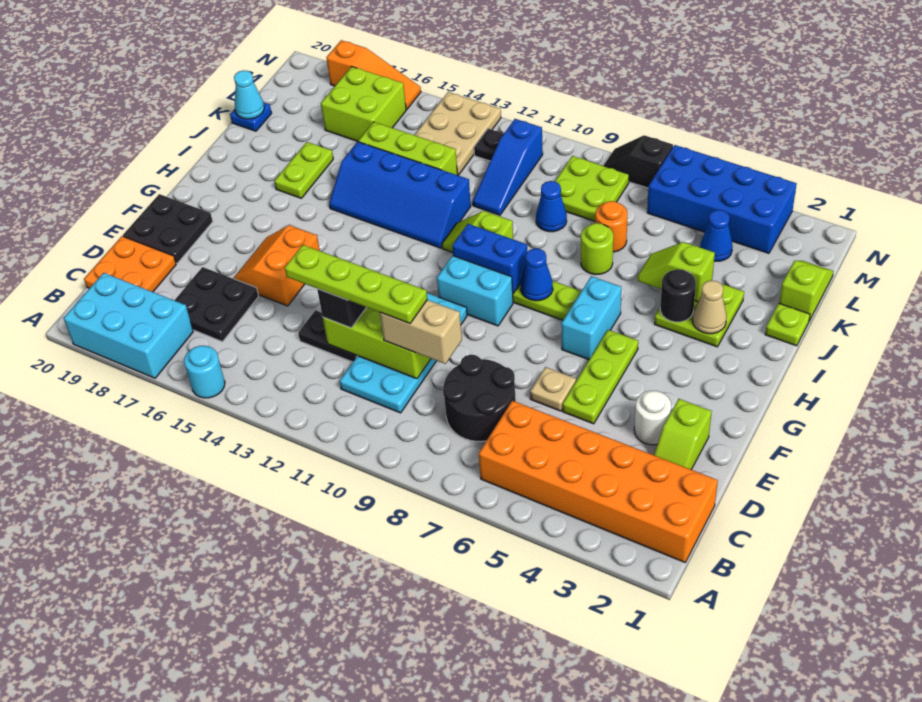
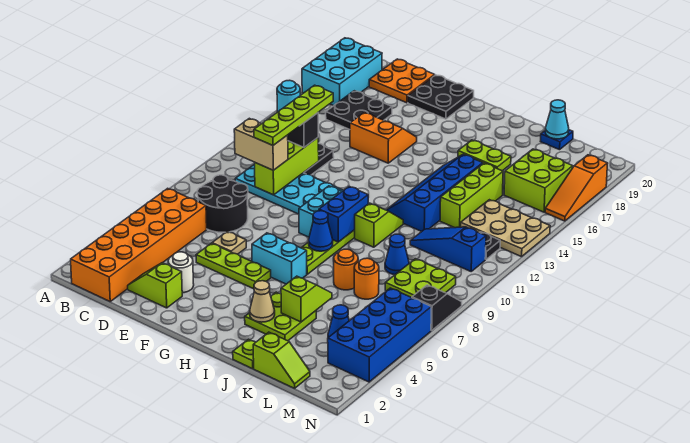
tan brick D9:D10 level 3 -> tan brick C10:D10 level 3
black round brick I4 level 2 -> none
lime round brick J7 level 1 -> orange round brick J7 level 1

